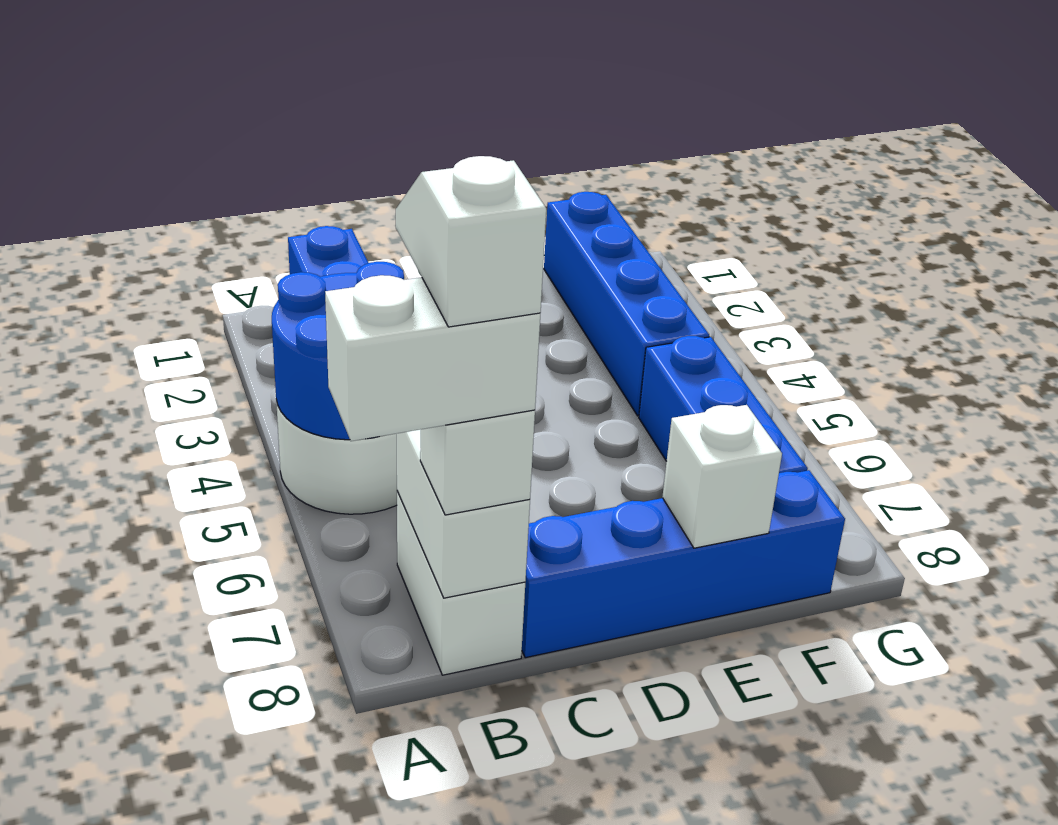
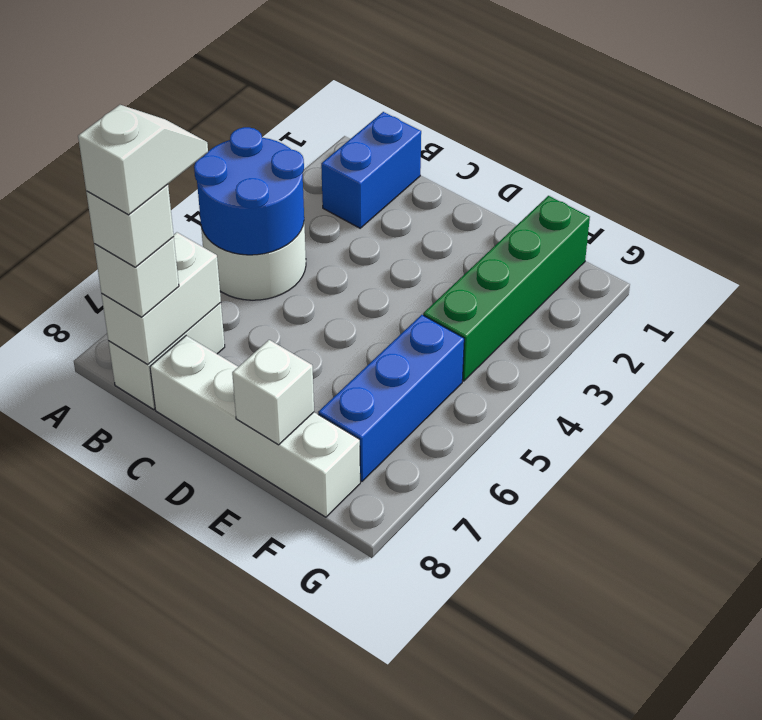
white brick A8:B8 level 4 -> white brick B8 level 4
blue brick C8:F8 level 1 -> white brick C8:F8 level 1
blue brick F1:F4 level 1 -> green brick F1:F4 level 1

